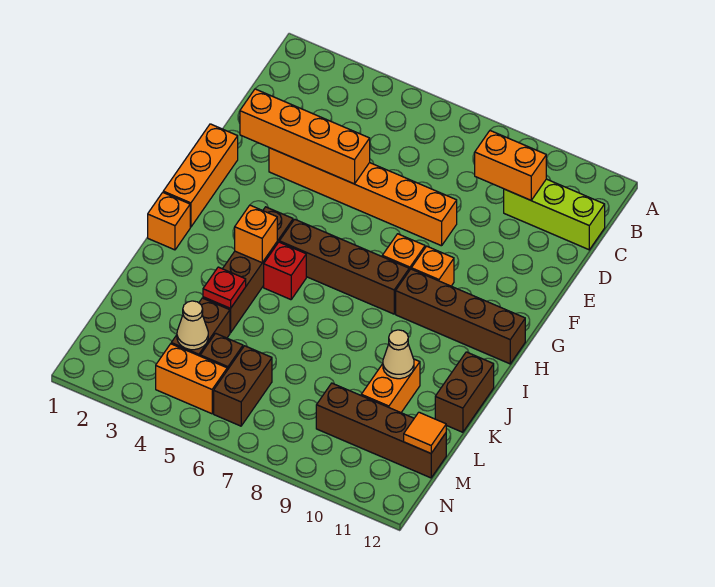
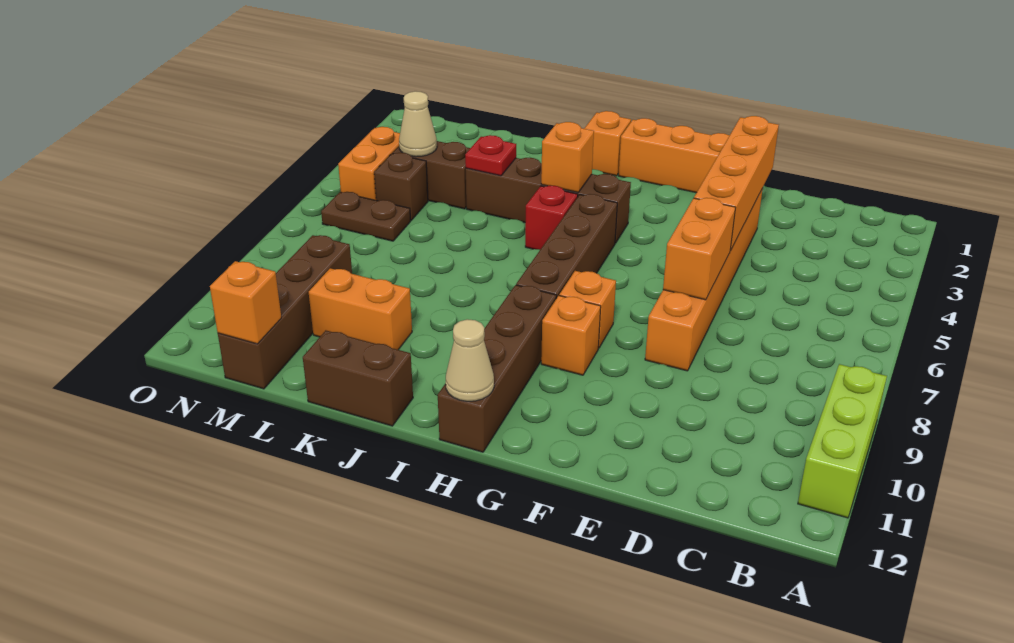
orange brick C9:C10 level 2 -> orange brick E6:E7 level 2
lime brick C10:C12 level 1 -> lime brick A9:A11 level 1
tan cone K10 level 2 -> tan cone H12 level 2
brown brick M6:N6 level 1 -> brown plate M6:N6 level 1
orange tile M12 level 2 -> orange brick M12 level 2

